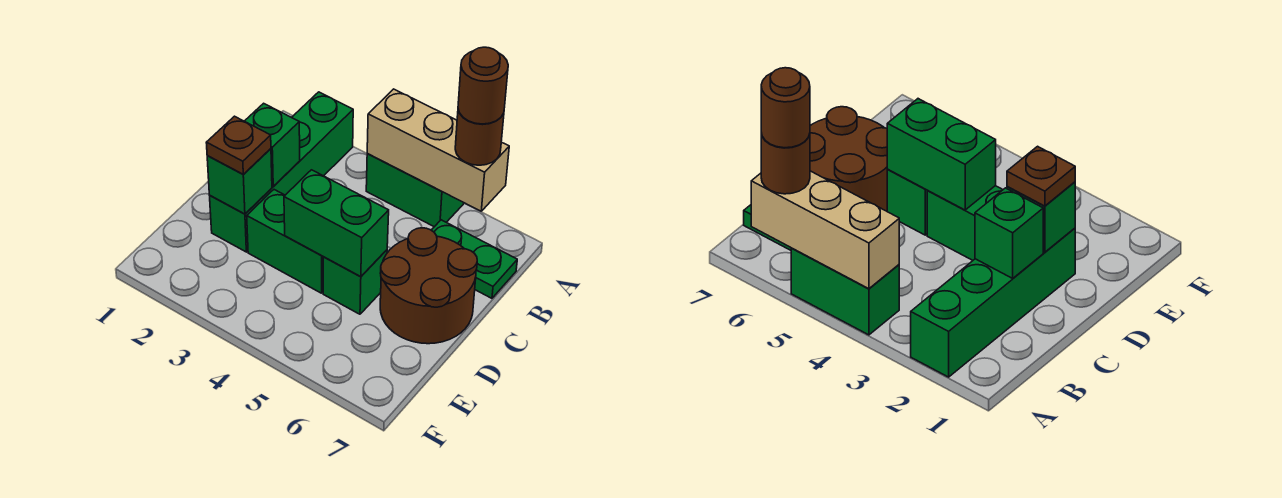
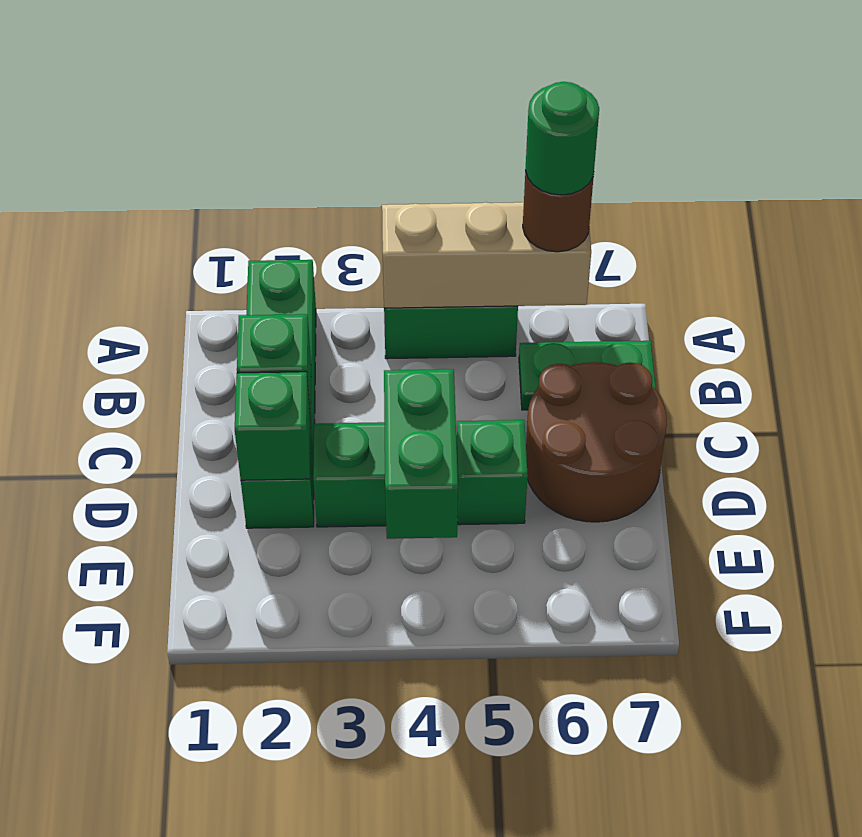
brown round brick A6 level 4 -> green round brick A6 level 4
brown plate D2 level 3 -> none
green brick D4:D5 level 2 -> green brick D4:E4 level 2

